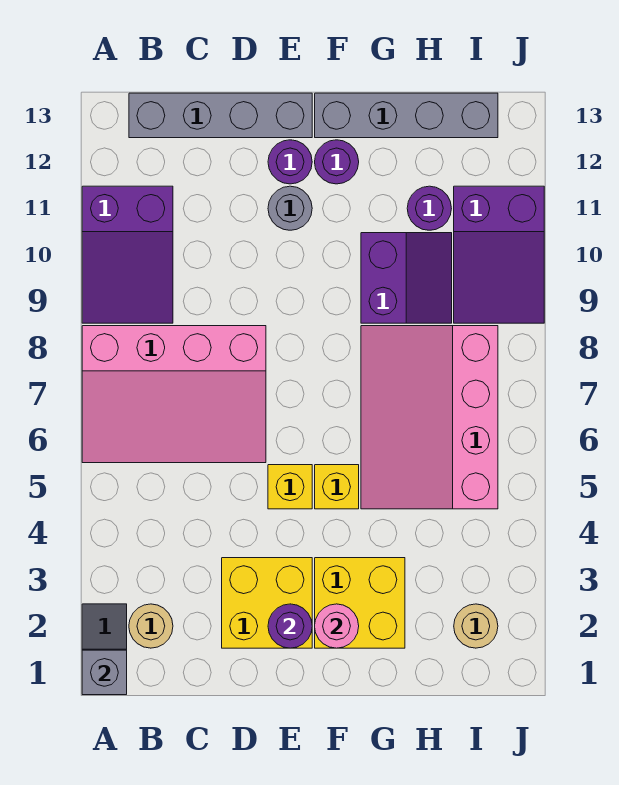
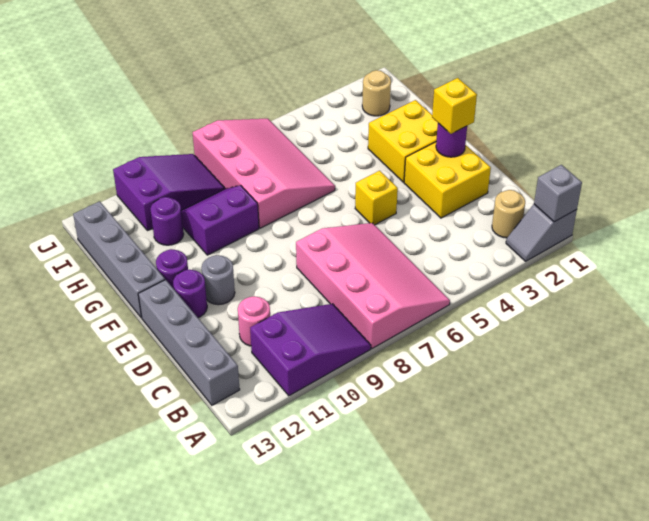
pink round brick F2 level 2 -> pink round brick C11 level 1
yellow brick F5 level 1 -> yellow brick E2 level 3
pink slope G5:I8 level 1 top I -> pink slope G6:J8 level 1 top 8

